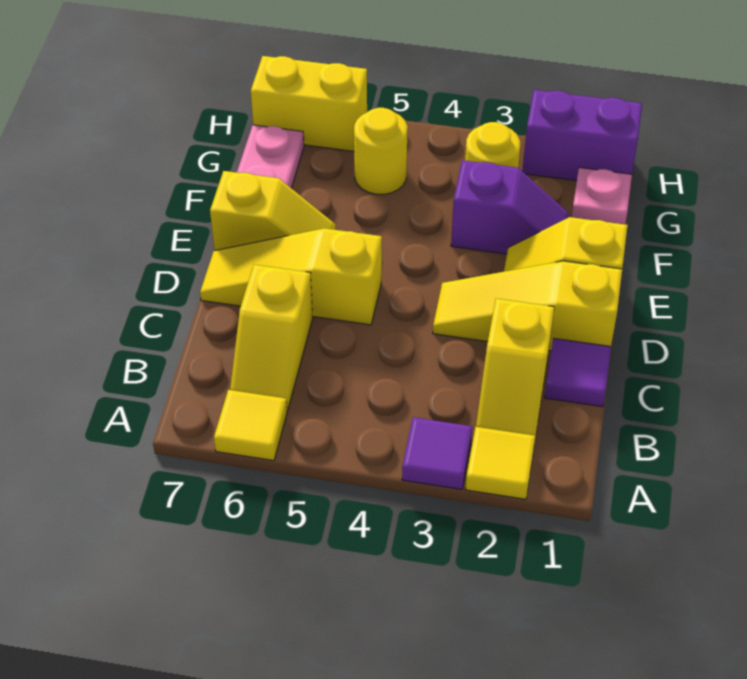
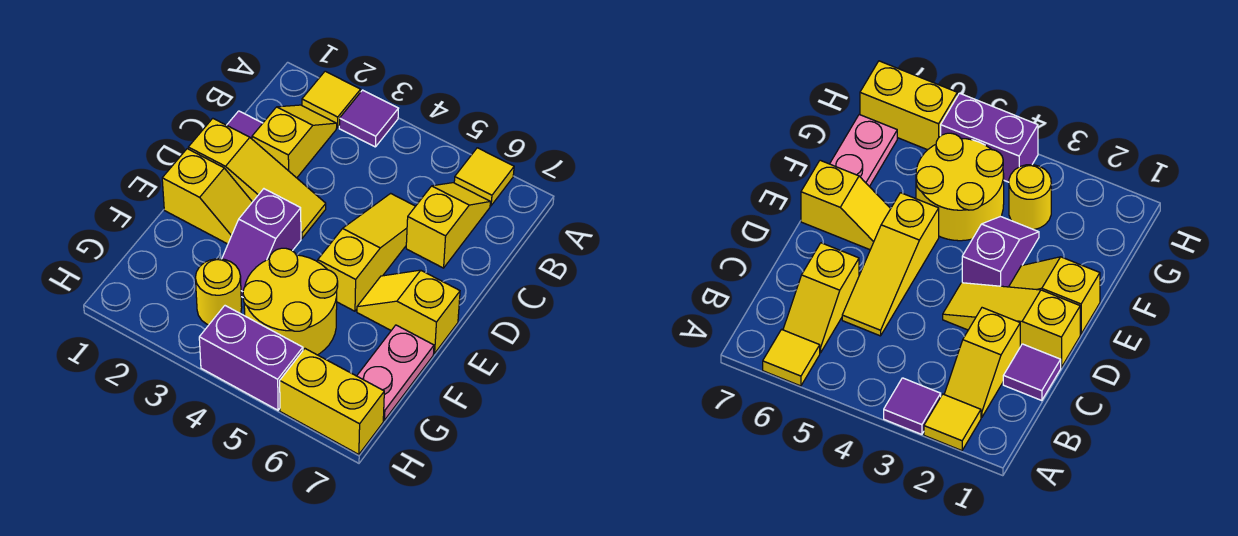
yellow slope D5:D7 level 1 top 5 -> yellow slope C5:E5 level 1 top E
purple slope F2:F3 level 1 top 3 -> purple slope E3:F3 level 1 top E
pink plate G1 level 1 -> none
yellow round brick G5 level 1 -> yellow round brick F4:G5 level 1
purple brick H1:H2 level 1 -> purple brick H4:H5 level 1

